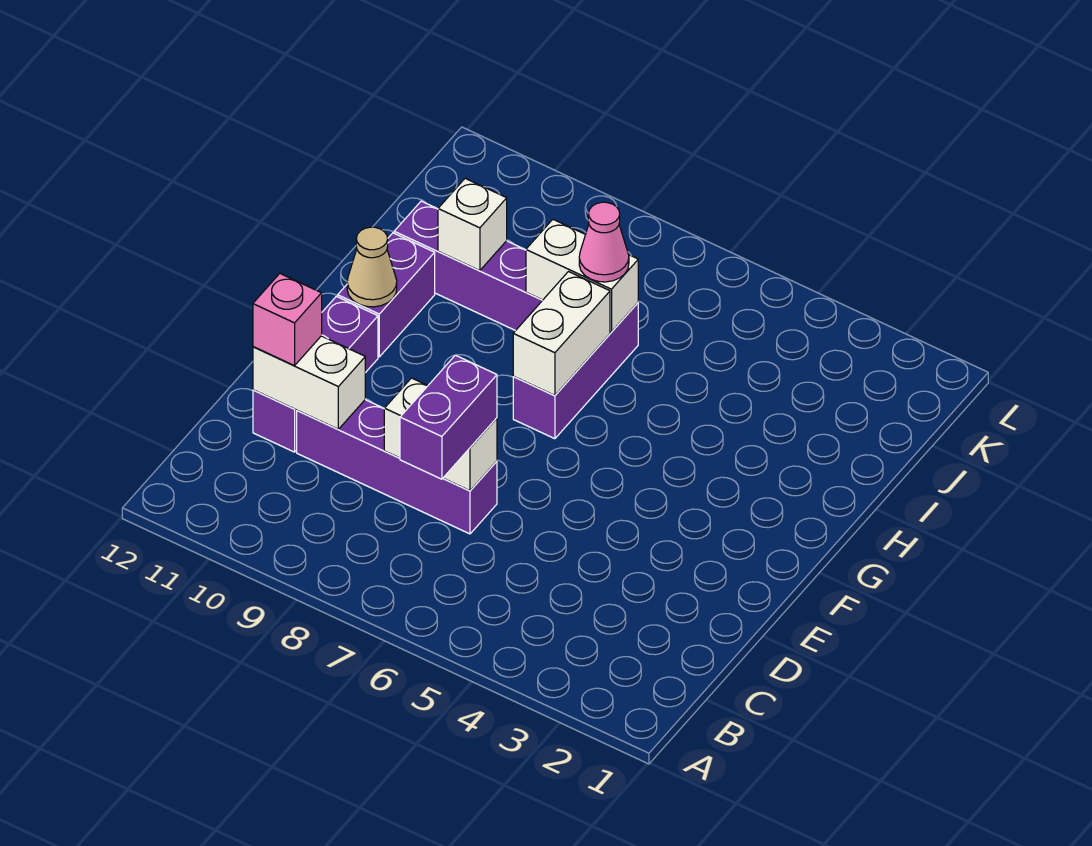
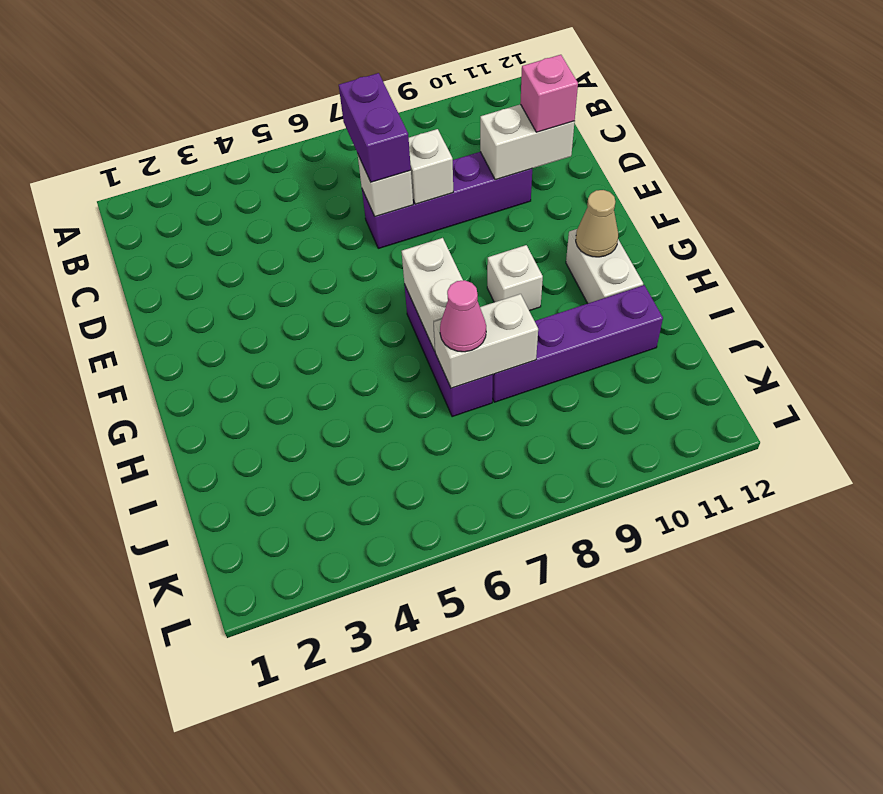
purple brick D11:F11 level 1 -> none
purple brick G11:H11 level 1 -> white brick G11:H11 level 1
white brick I10 level 2 -> white brick G9 level 1

